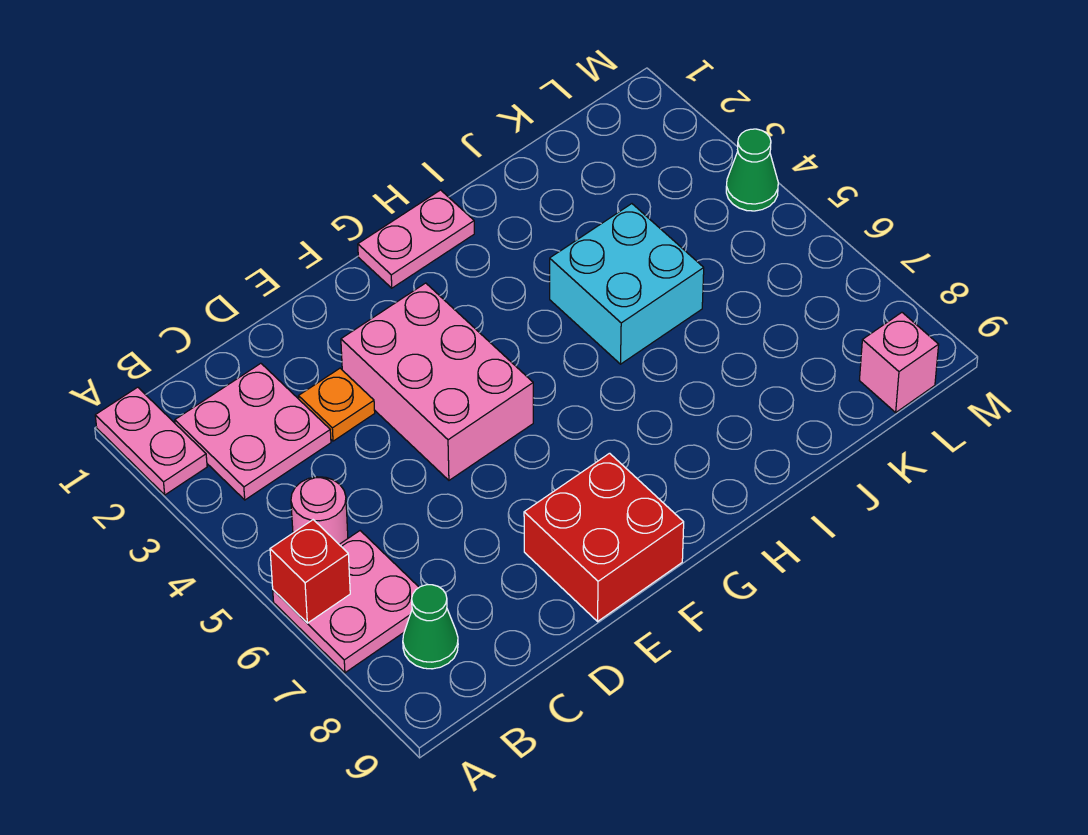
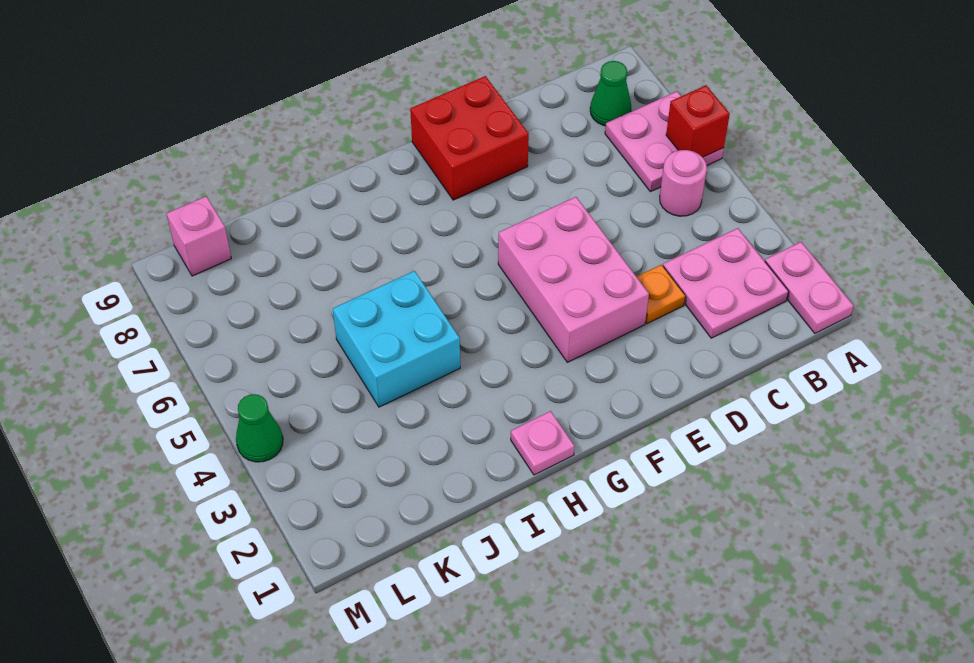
pink plate G1:H1 level 1 -> pink plate H1 level 1

